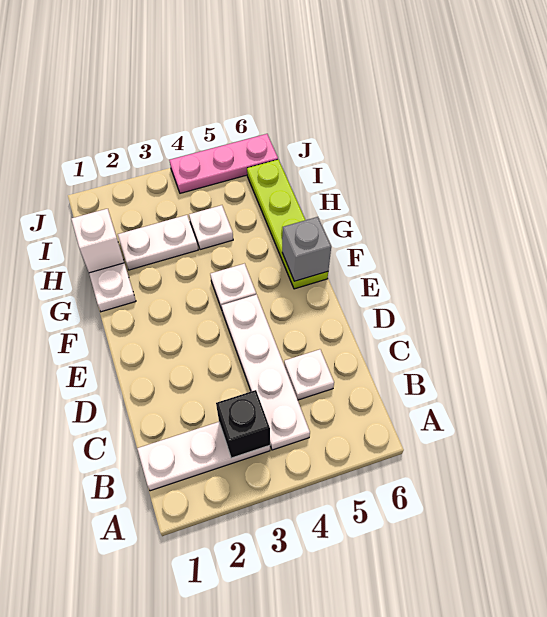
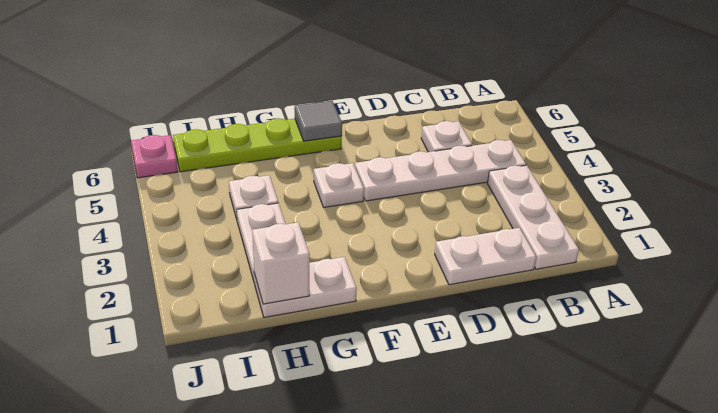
black brick B3 level 2 -> none
none -> white plate C1:D1 level 1
grey brick F6 level 2 -> grey tile F6 level 2
pink plate J4:J6 level 1 -> pink plate J6 level 1

